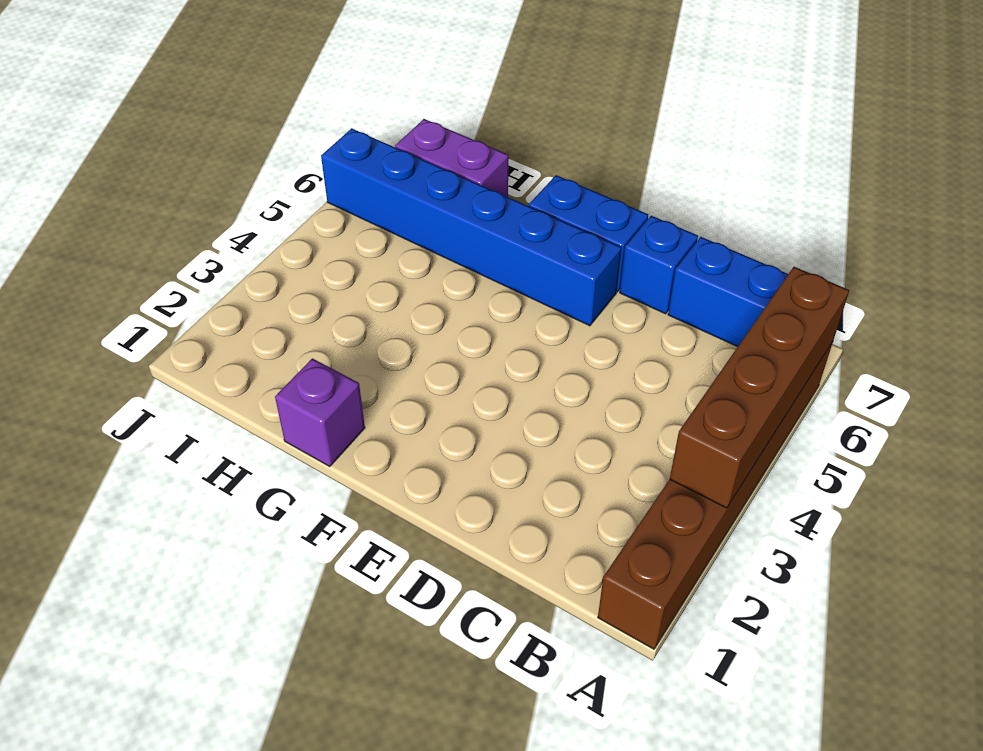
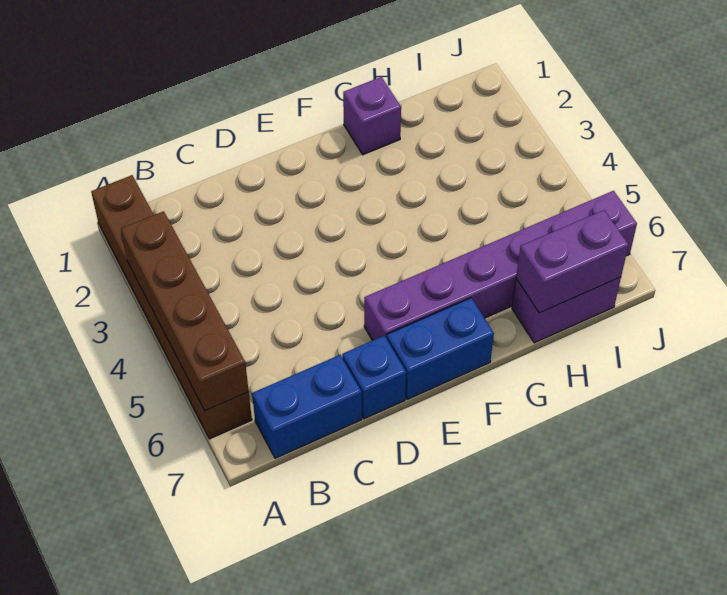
blue brick E6:J6 level 1 -> purple brick E6:J6 level 1
none -> purple brick H7:I7 level 2

